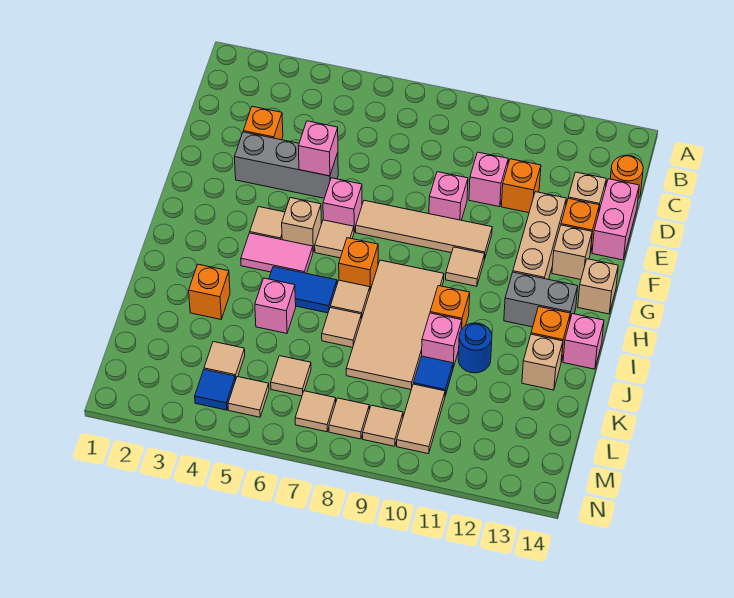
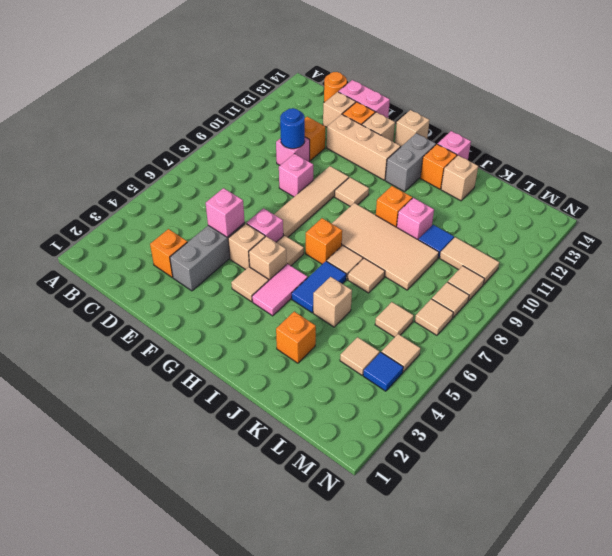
none -> tan brick F5 level 1
pink brick J5 level 1 -> tan brick J5 level 1
blue round brick J11 level 1 -> blue round brick D10 level 2

